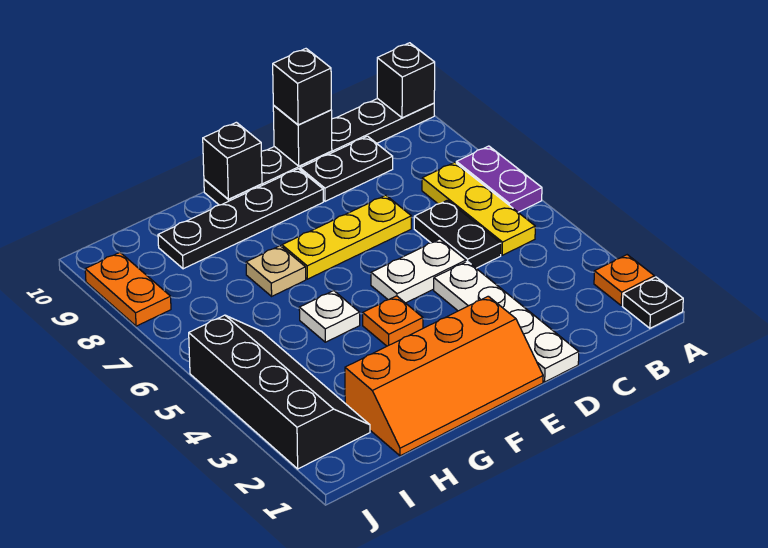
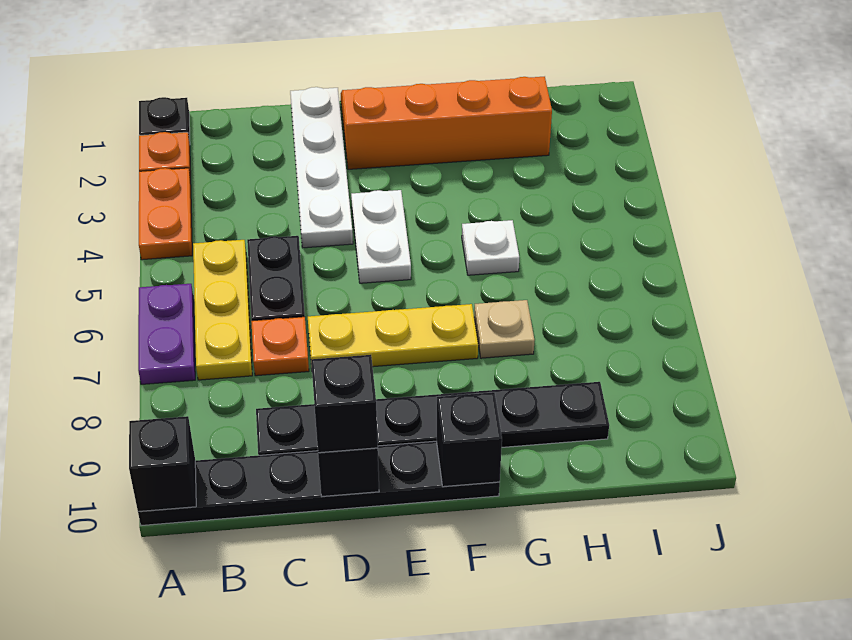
white plate D5:E5 level 1 -> white plate E4:E5 level 1
orange plate F4 level 1 -> orange plate C7 level 1
black slope I2:J5 level 1 top J -> none
orange plate J8:J9 level 1 -> orange plate A3:A4 level 1

